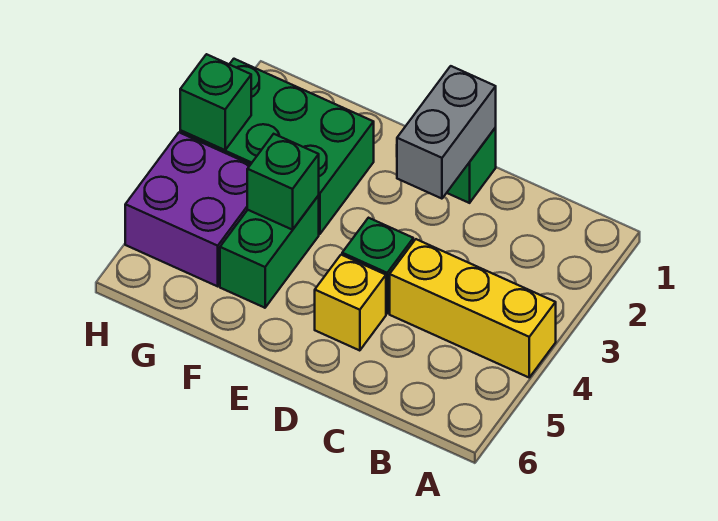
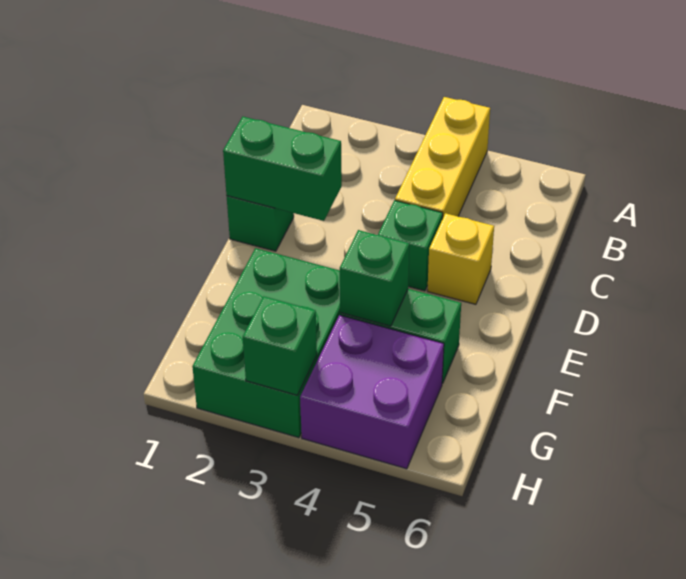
grey brick D1:D2 level 2 -> green brick D1:D2 level 2

